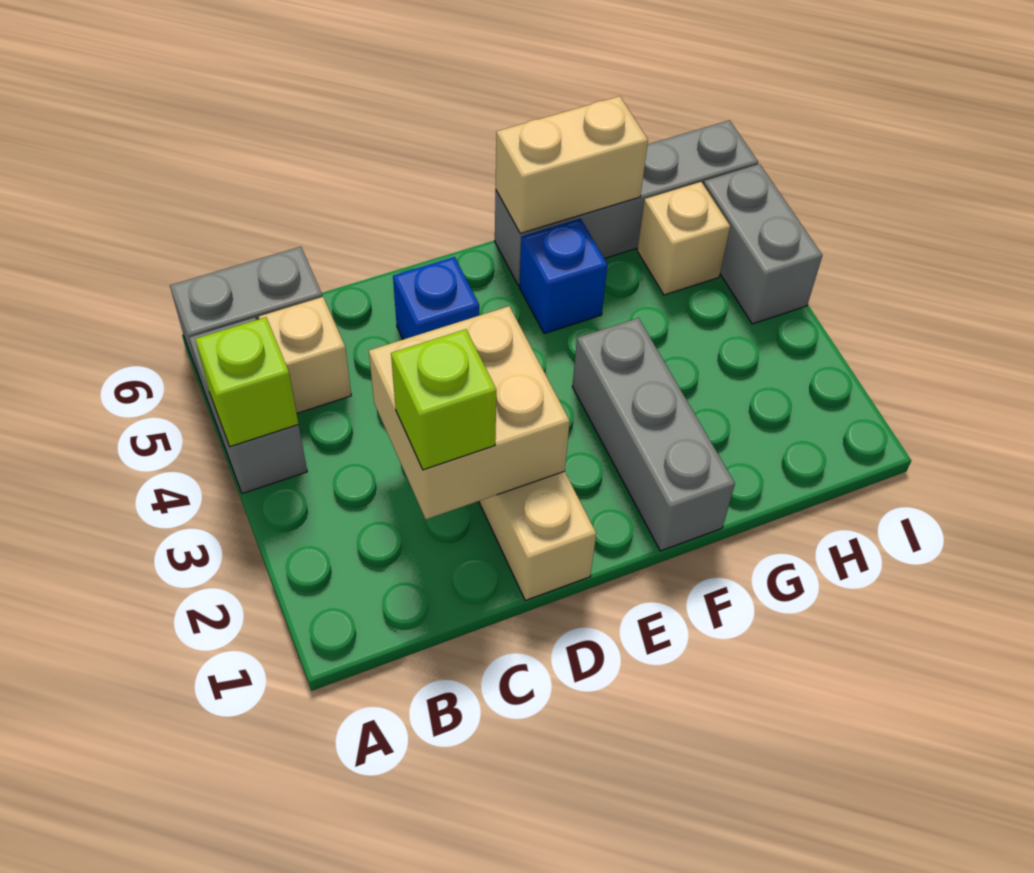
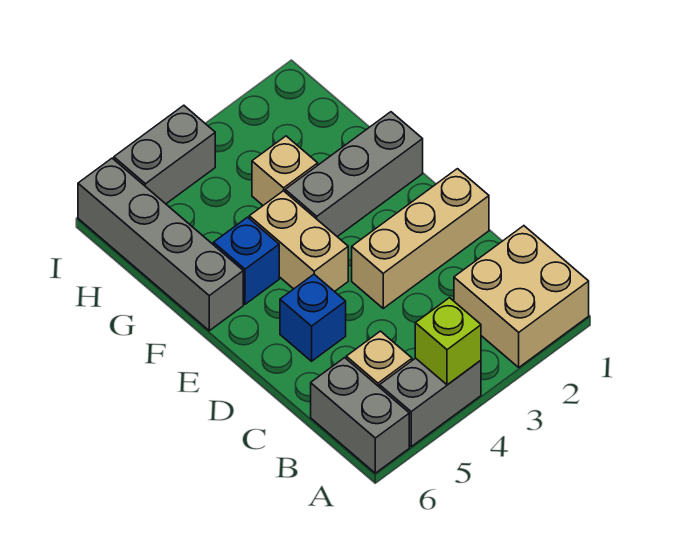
tan brick C2:D3 level 2 -> tan brick A1:B2 level 1
lime brick C2 level 3 -> none
tan brick F6:G6 level 2 -> tan brick E4:F4 level 1
tan brick H5 level 1 -> tan brick G3 level 1

